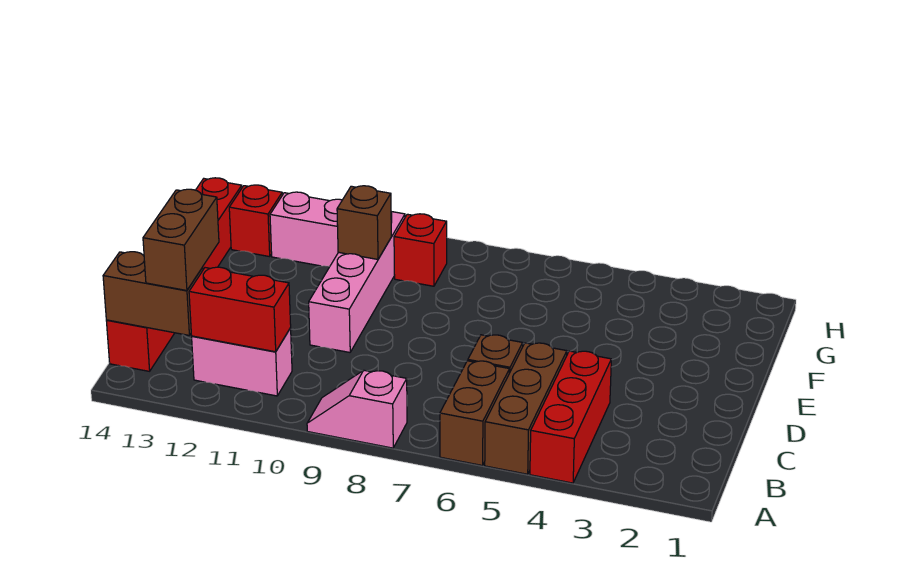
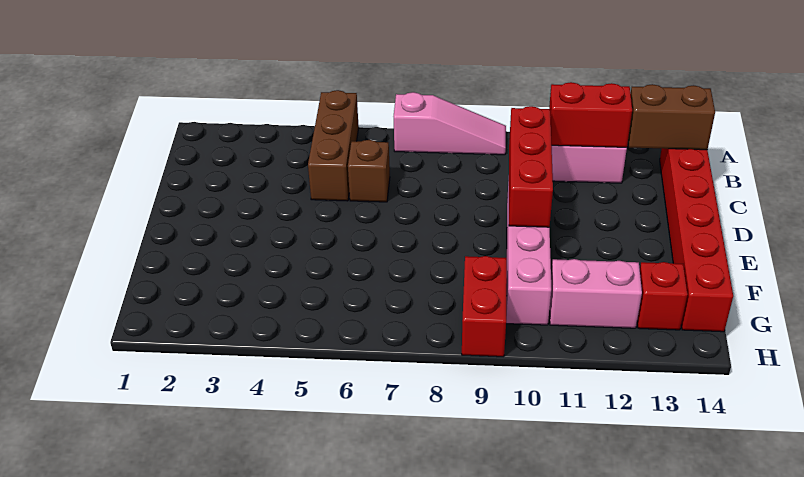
red brick A4:C4 level 1 -> red brick C10:E10 level 2
brown brick A6:B6 level 1 -> none
pink slope A8:A9 level 1 top 8 -> pink slope A7:A9 level 1 top 7
brown brick B13:C13 level 3 -> none
brown brick F10 level 2 -> none
red brick G9 level 1 -> red brick G9:H9 level 1

